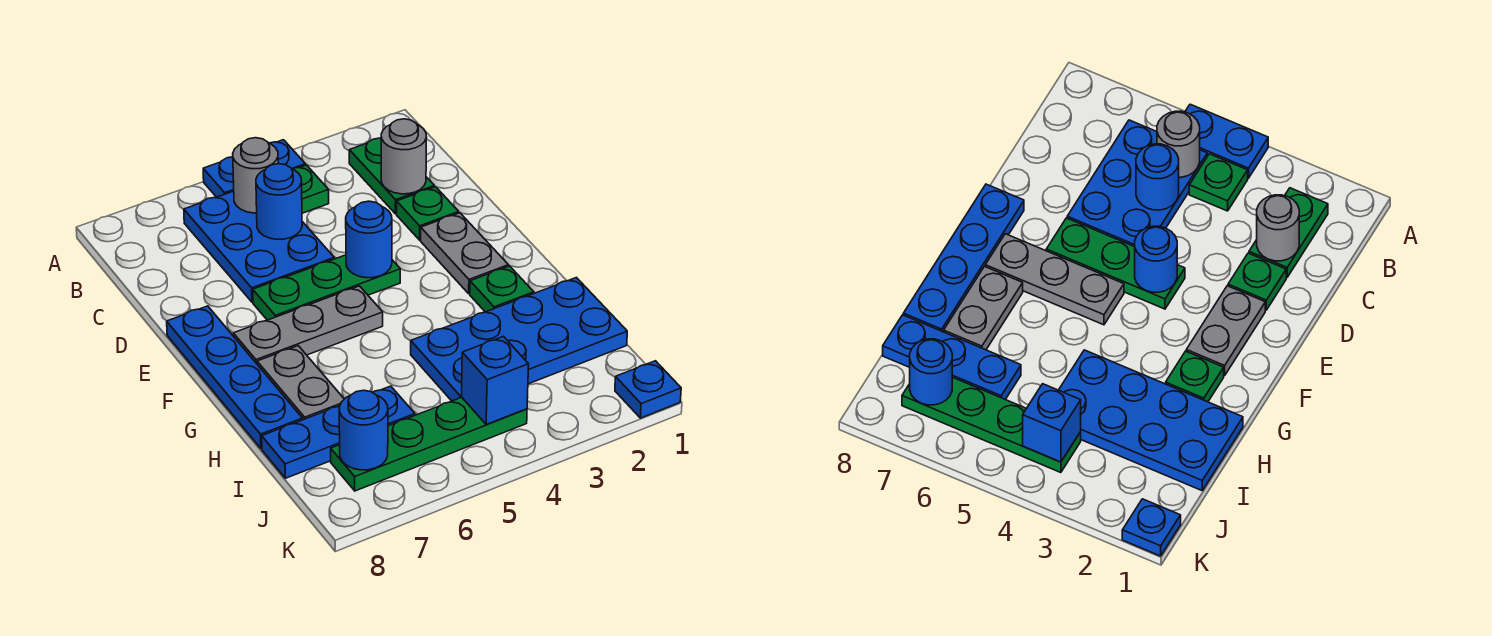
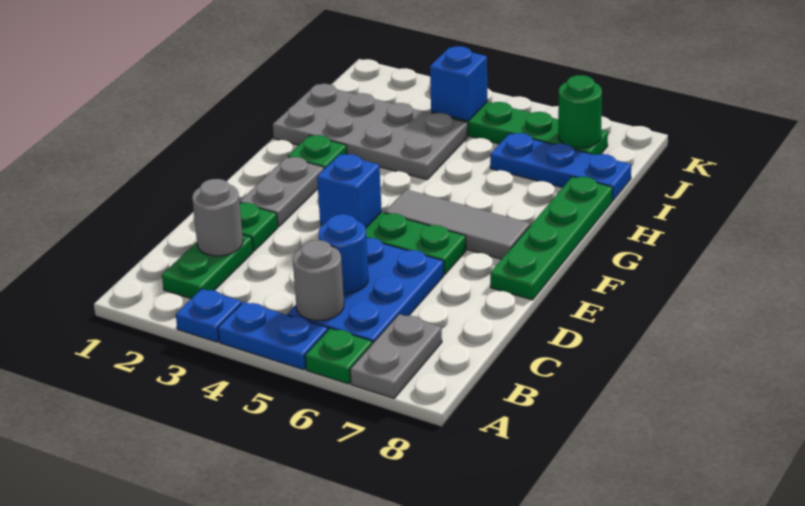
green plate B4 level 1 -> green plate A6 level 1
blue round brick E4 level 2 -> blue brick E4 level 2
blue plate E8:H8 level 1 -> green plate E8:H8 level 1
grey plate F5:F7 level 1 -> grey tile F5:F7 level 1
grey plate G7:H7 level 1 -> grey plate A7:B7 level 1
blue plate H1:I4 level 1 -> grey plate H1:I4 level 1
blue round brick J7 level 2 -> green round brick J7 level 2
blue plate K1 level 1 -> blue plate A3 level 1

